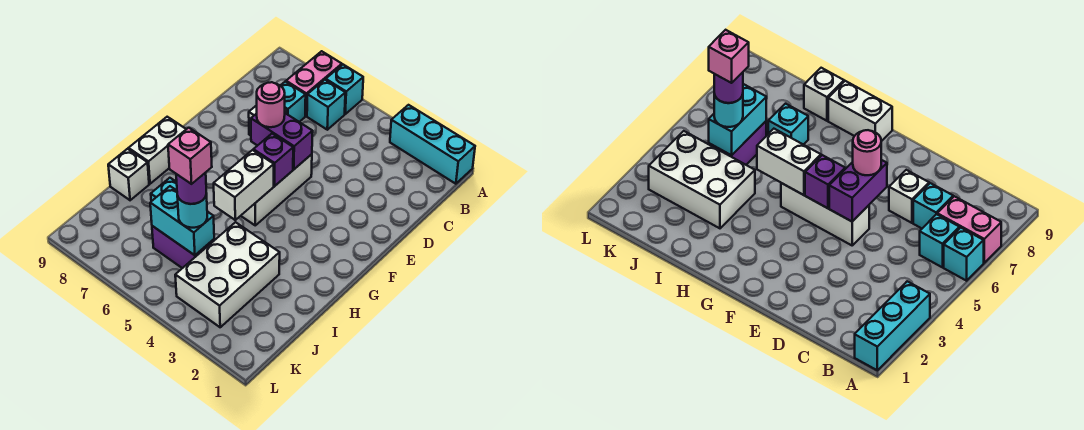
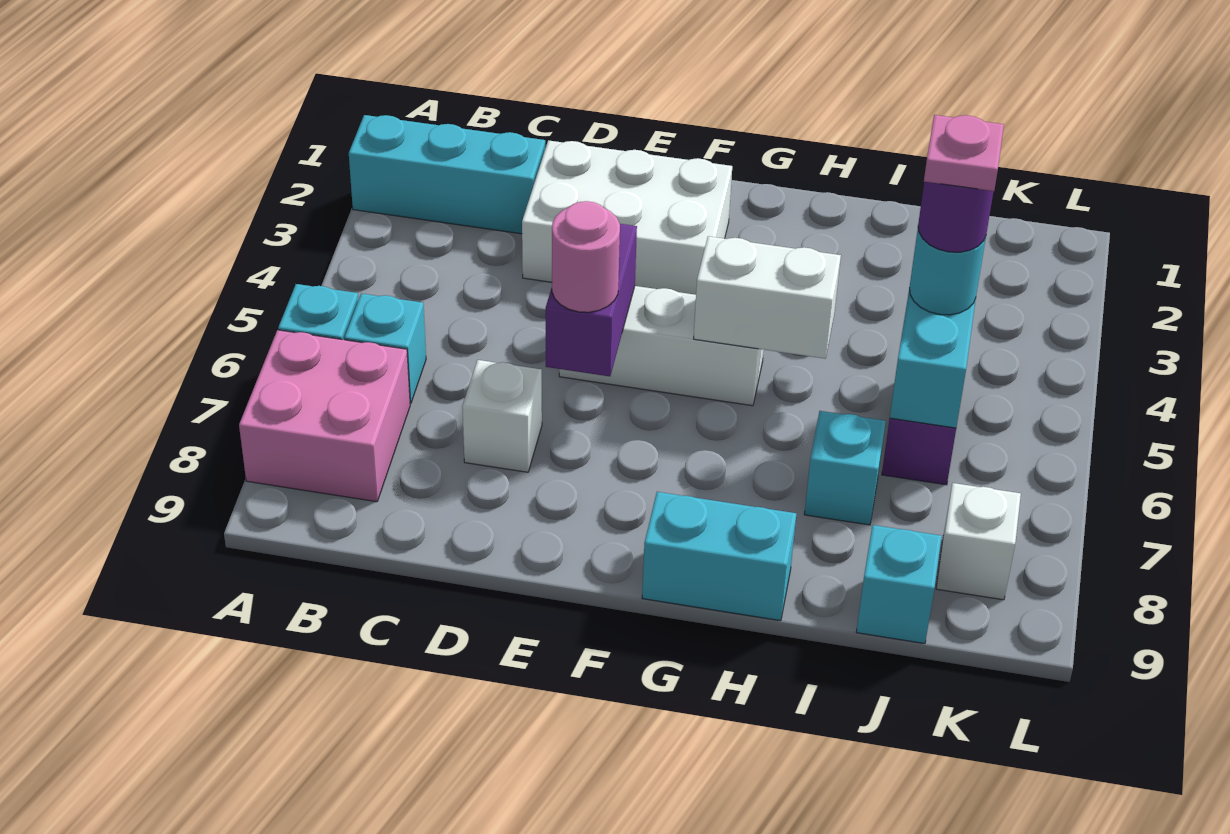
cyan brick A1:A3 level 1 -> cyan brick A2:C2 level 1
pink brick A7:B7 level 1 -> pink brick A7:B8 level 1
cyan brick C7 level 1 -> cyan brick J9 level 1
purple brick F5 level 2 -> none
white brick G9:H9 level 1 -> cyan brick G9:H9 level 1
white brick I3:K4 level 1 -> white brick D2:F3 level 1
white brick I9 level 1 -> white brick K8 level 1
pink brick J5 level 5 -> pink plate J5 level 5

